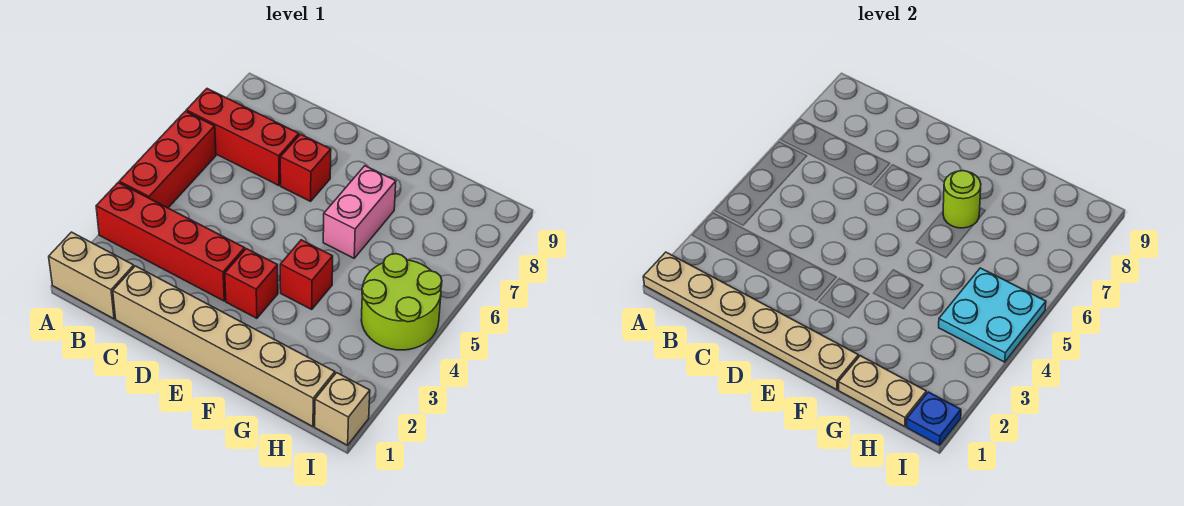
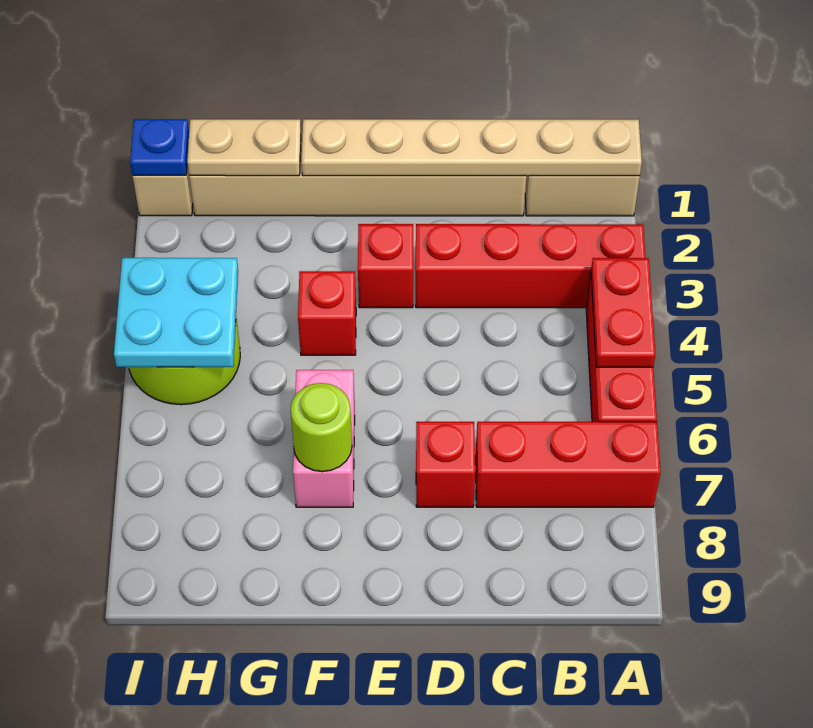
none -> red plate A4:A5 level 2

